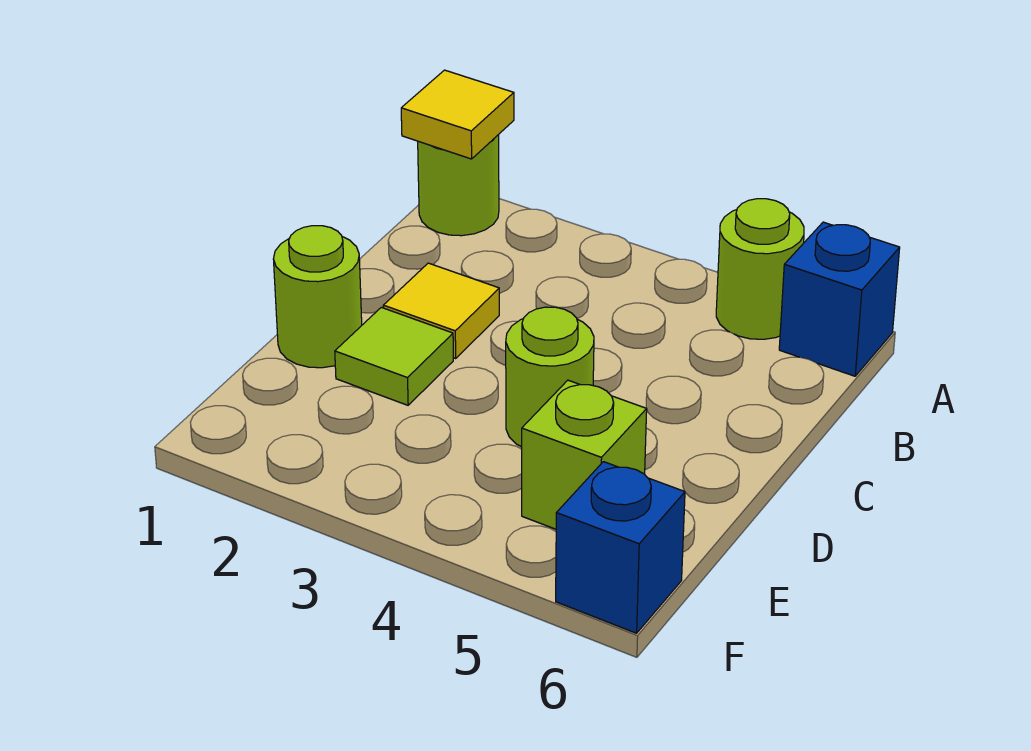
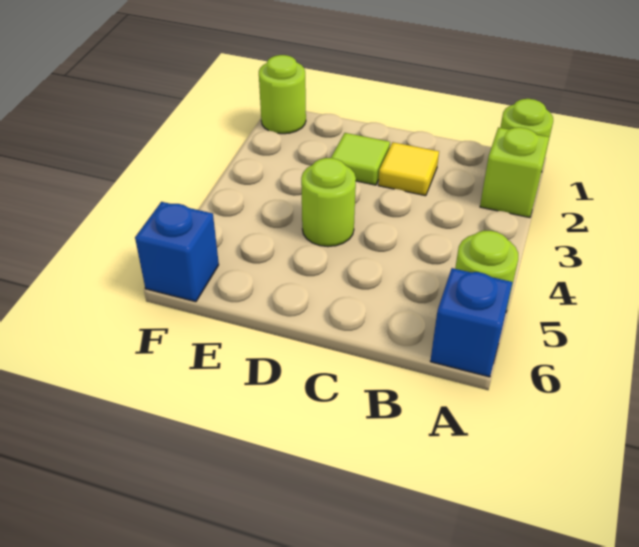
yellow tile A1 level 2 -> none
lime round brick D1 level 1 -> lime round brick F1 level 1
lime brick E5 level 1 -> lime brick A2 level 1

